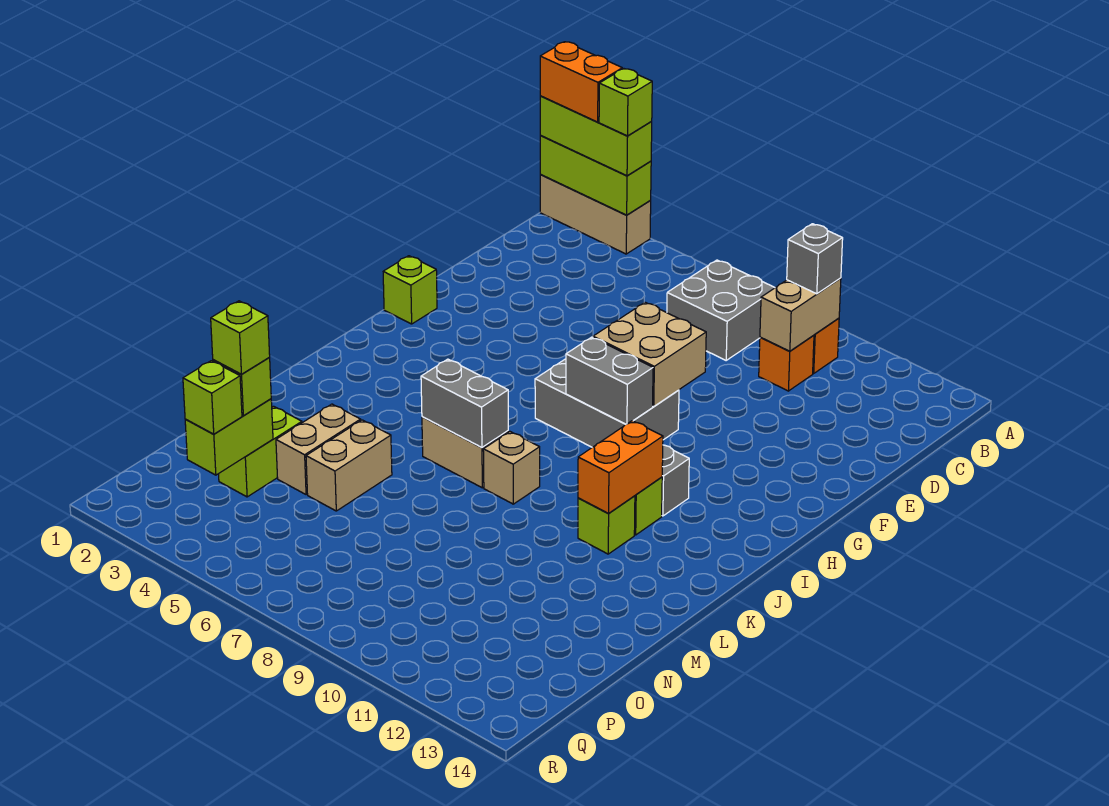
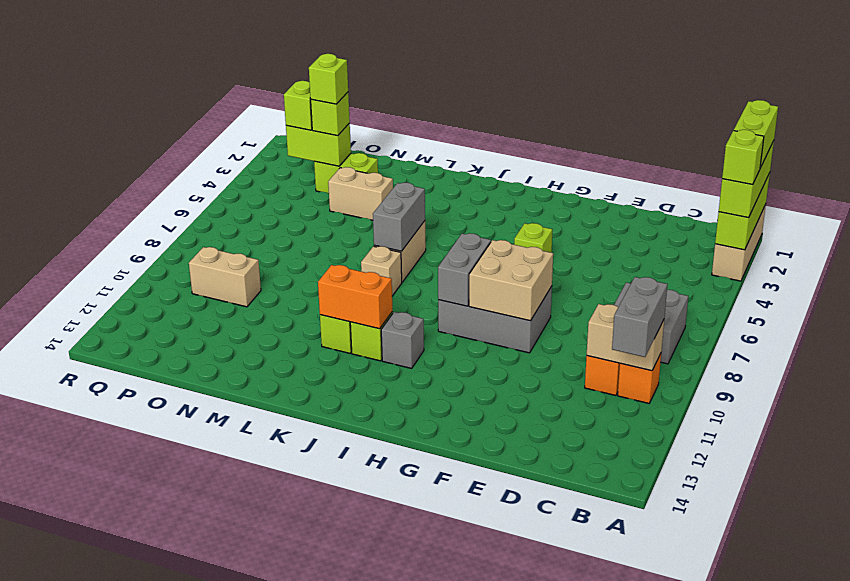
orange brick A1:A2 level 4 -> lime brick A1:A2 level 4
grey brick B10 level 3 -> grey brick B10:B11 level 3
lime brick G1 level 1 -> lime brick G5 level 1
grey brick G7:H9 level 1 -> grey brick F8:H9 level 1
tan brick M5:N5 level 1 -> tan brick O10:P10 level 1

